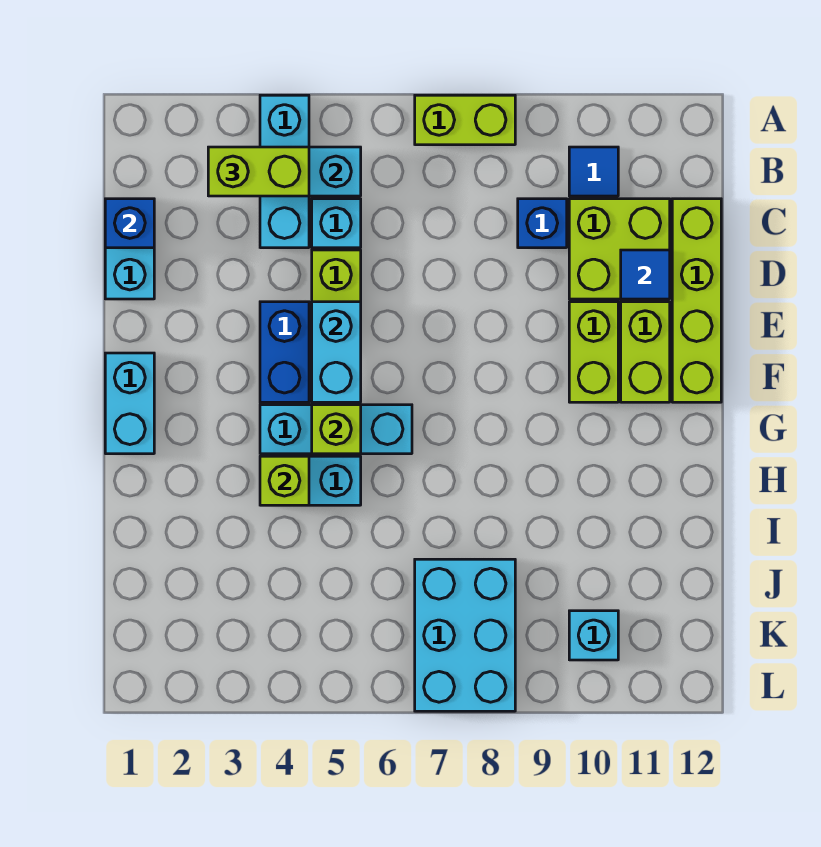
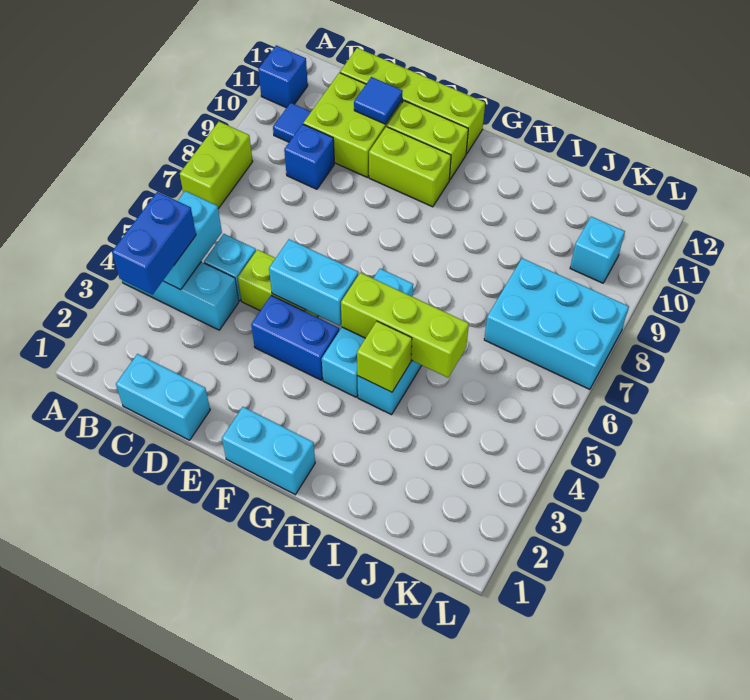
lime brick B3:B4 level 3 -> blue brick B3:B4 level 3
blue brick C1 level 2 -> blue brick A11 level 1
lime brick G5 level 2 -> lime brick G5:I5 level 2

